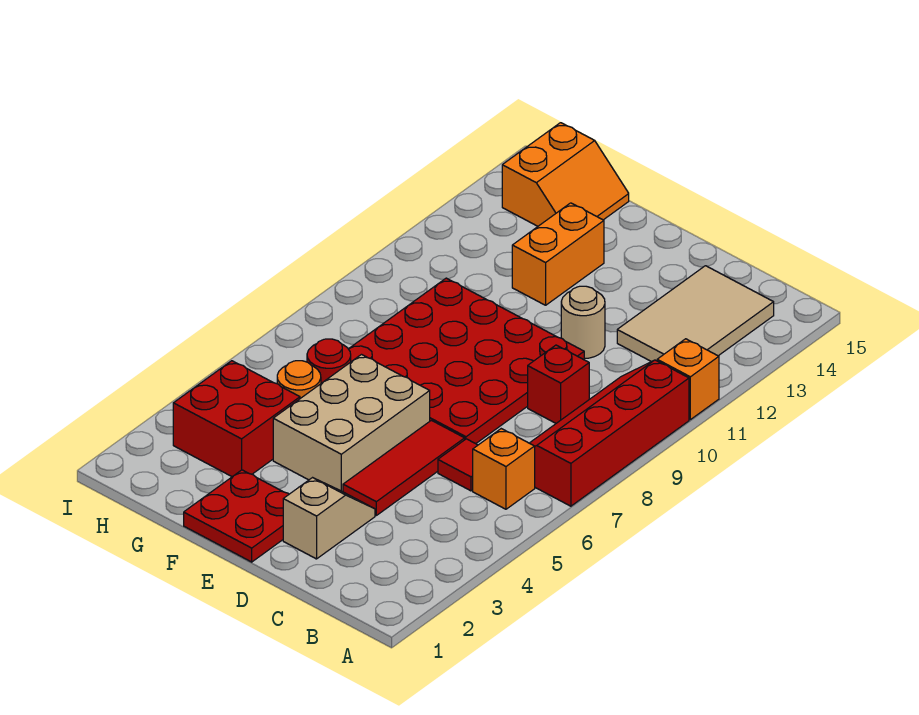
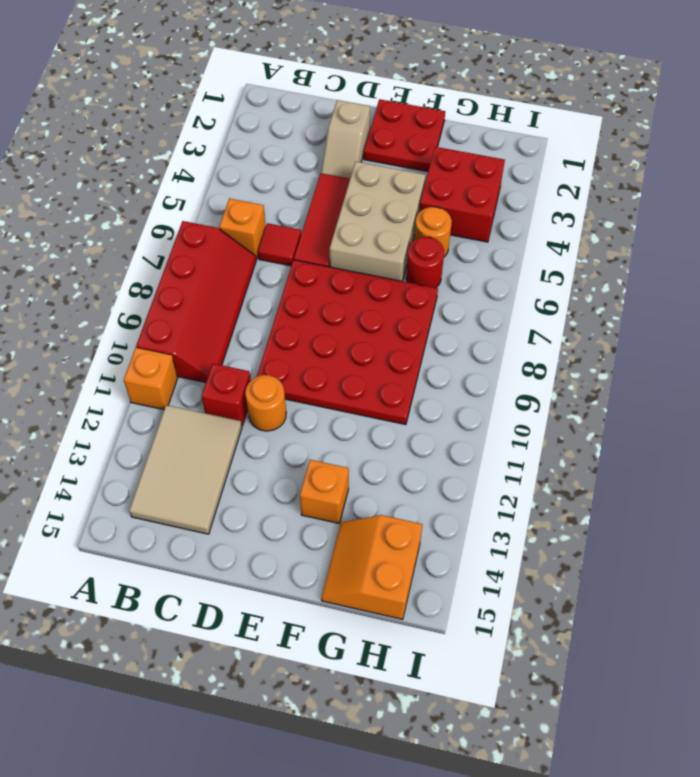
red brick C9 level 1 -> red brick C11 level 1
tan round brick D11 level 1 -> orange round brick D11 level 1
orange brick F12:F13 level 1 -> orange brick F13 level 1

